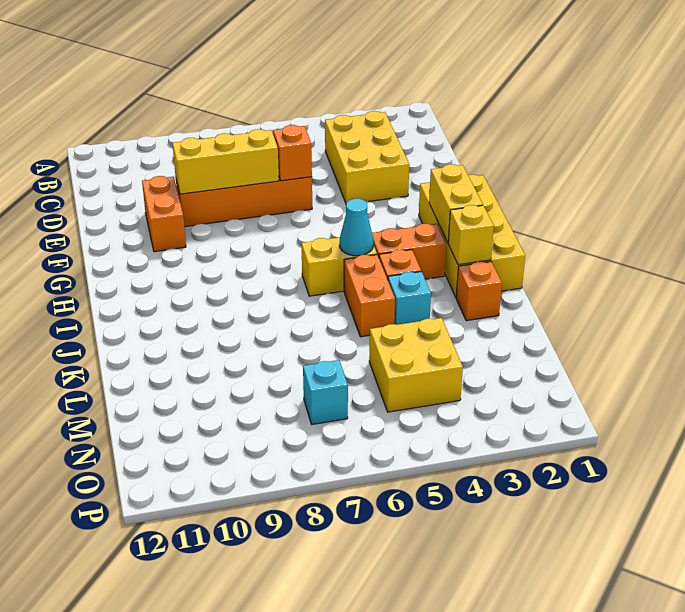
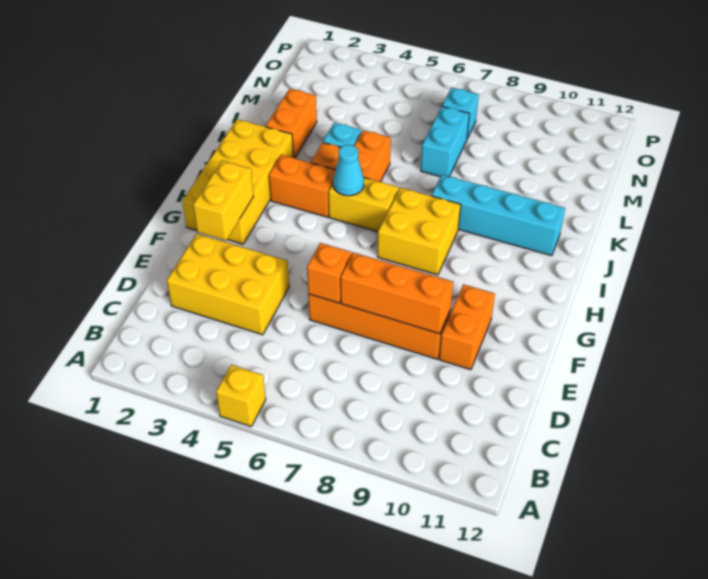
yellow brick C3:E4 level 1 -> yellow brick D2:E4 level 1
yellow brick E7:E9 level 2 -> orange brick E7:E9 level 2
yellow brick H2:I2 level 2 -> yellow brick F2:G2 level 2
yellow brick J2 level 2 -> yellow brick A5 level 1
none -> cyan brick J8:J11 level 1
orange brick K2 level 1 -> orange brick K2:L2 level 1
none -> cyan brick L7:M7 level 1
yellow brick M4:N5 level 1 -> yellow brick H7:I8 level 1

